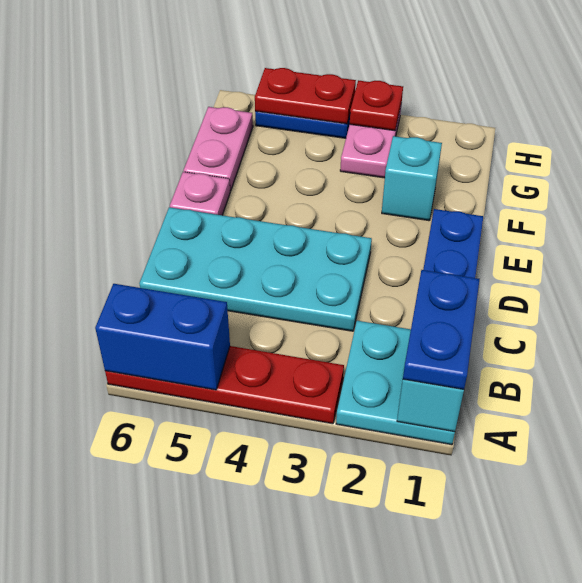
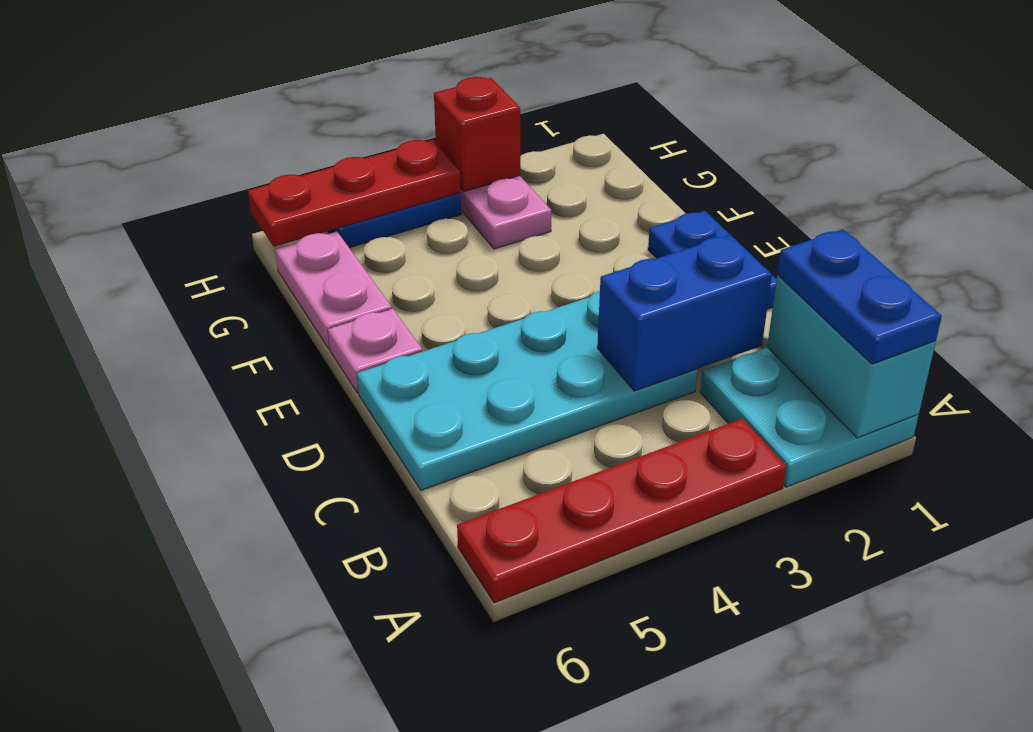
blue brick A5:A6 level 2 -> blue brick C2:C3 level 2
cyan brick F2 level 1 -> none
red plate H3 level 2 -> red brick H3 level 2
red plate H4:H5 level 2 -> red plate H4:H6 level 2

